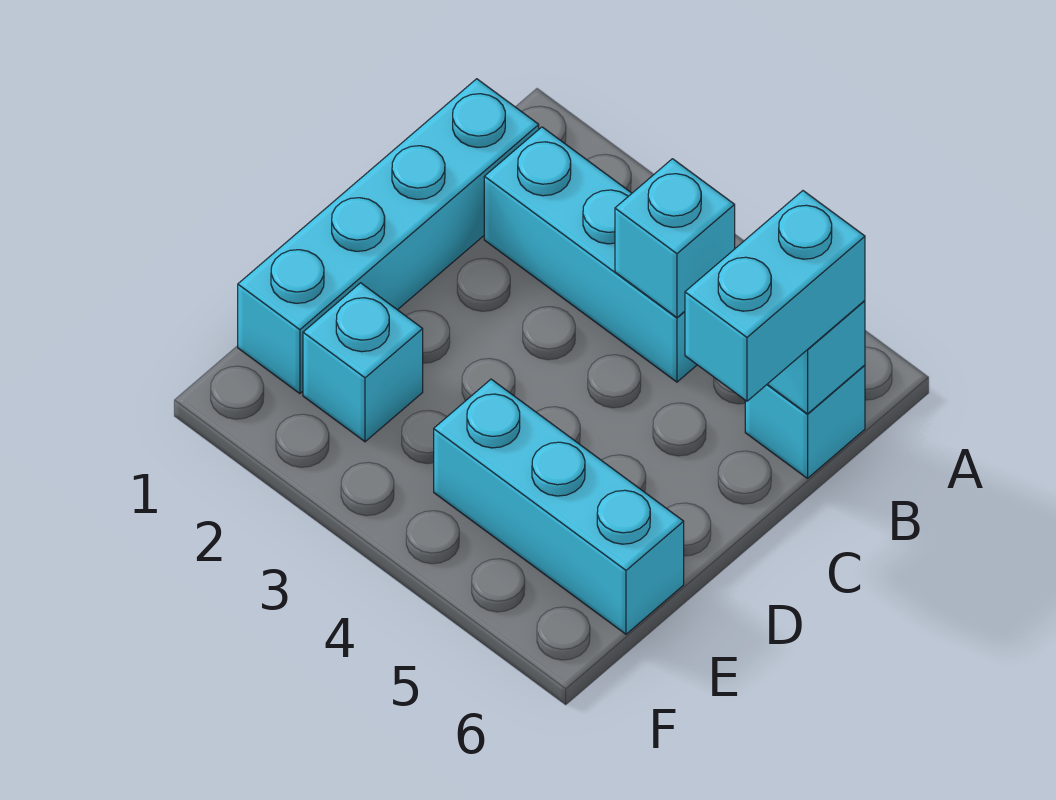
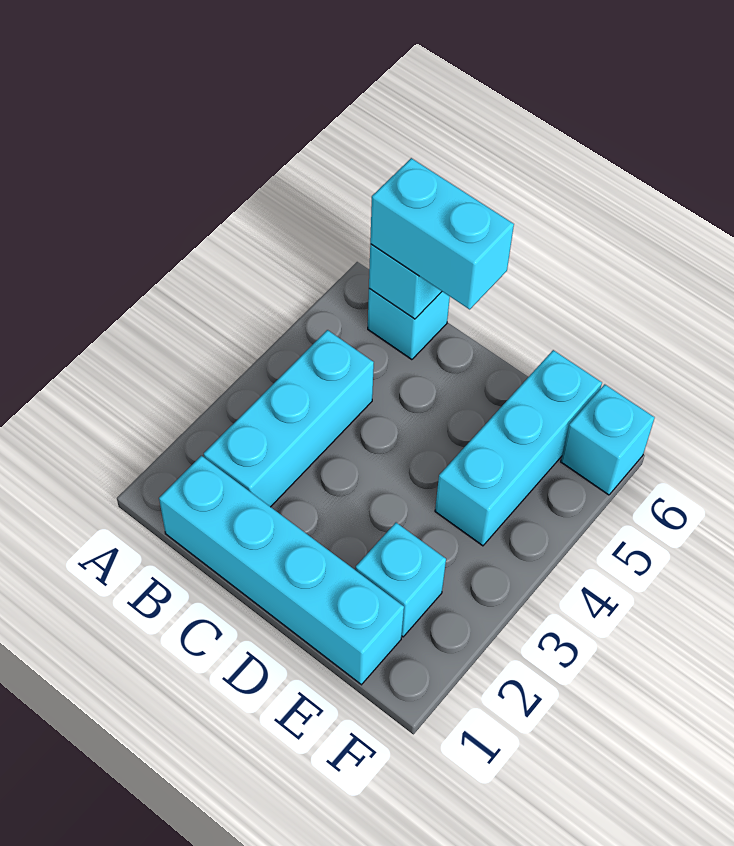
cyan brick B4 level 2 -> cyan brick F6 level 1

